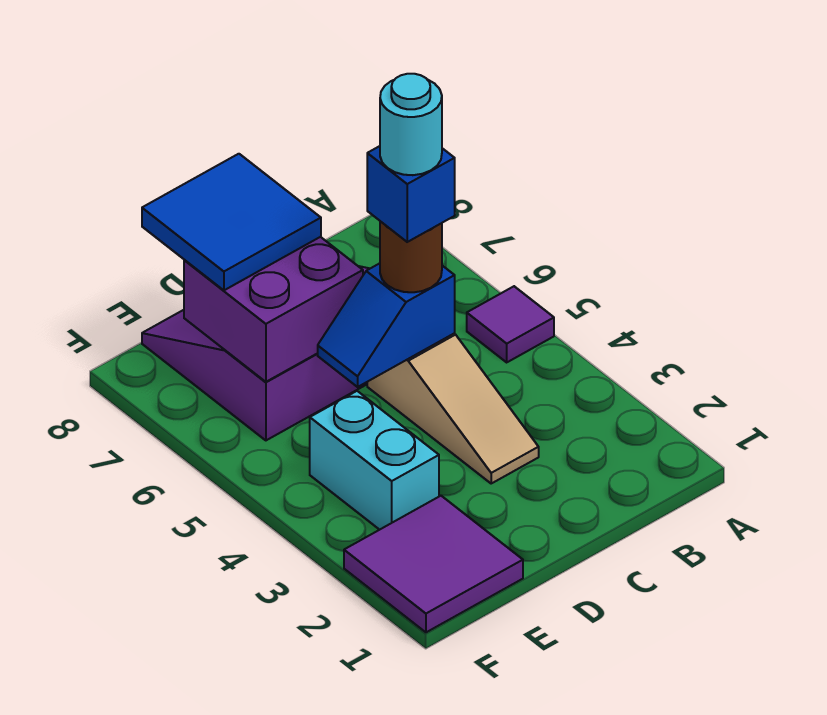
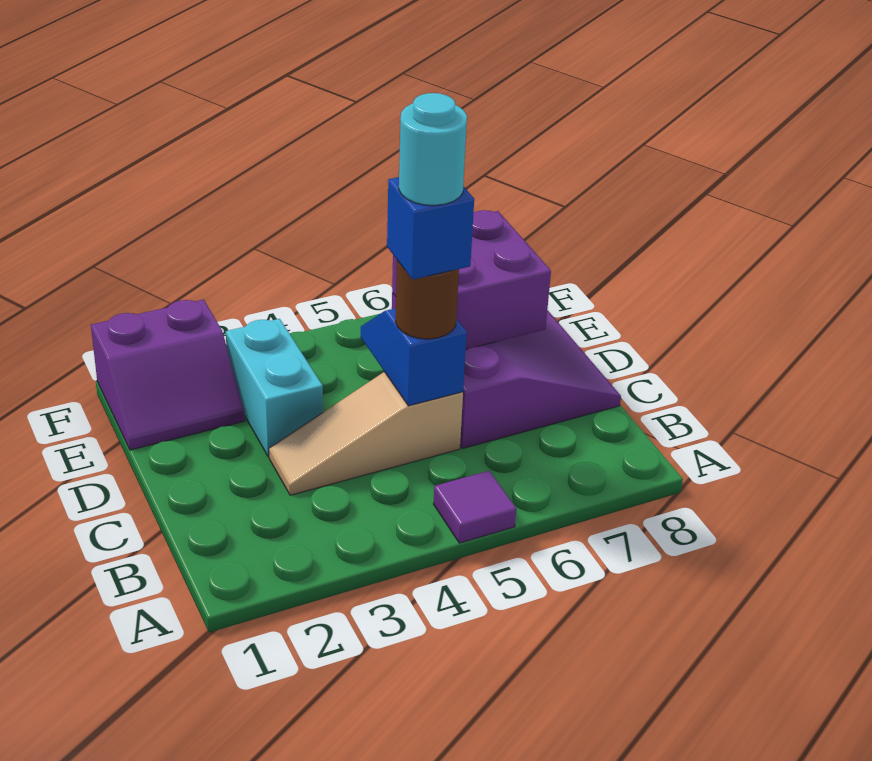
blue tile D7:E8 level 3 -> none
purple tile E1:F2 level 1 -> purple slope E1:F2 level 1 top F
cyan brick E3:E4 level 1 -> cyan brick D3:E3 level 1

